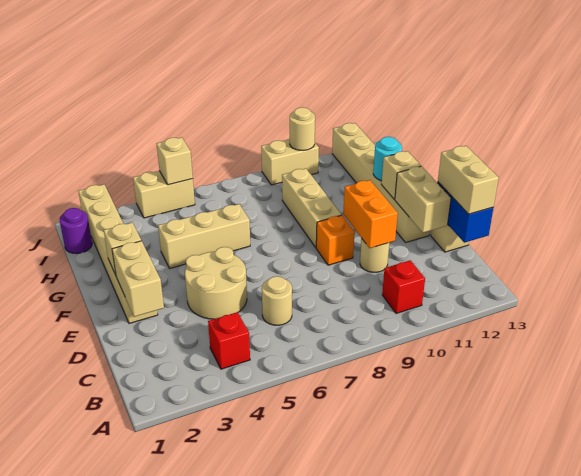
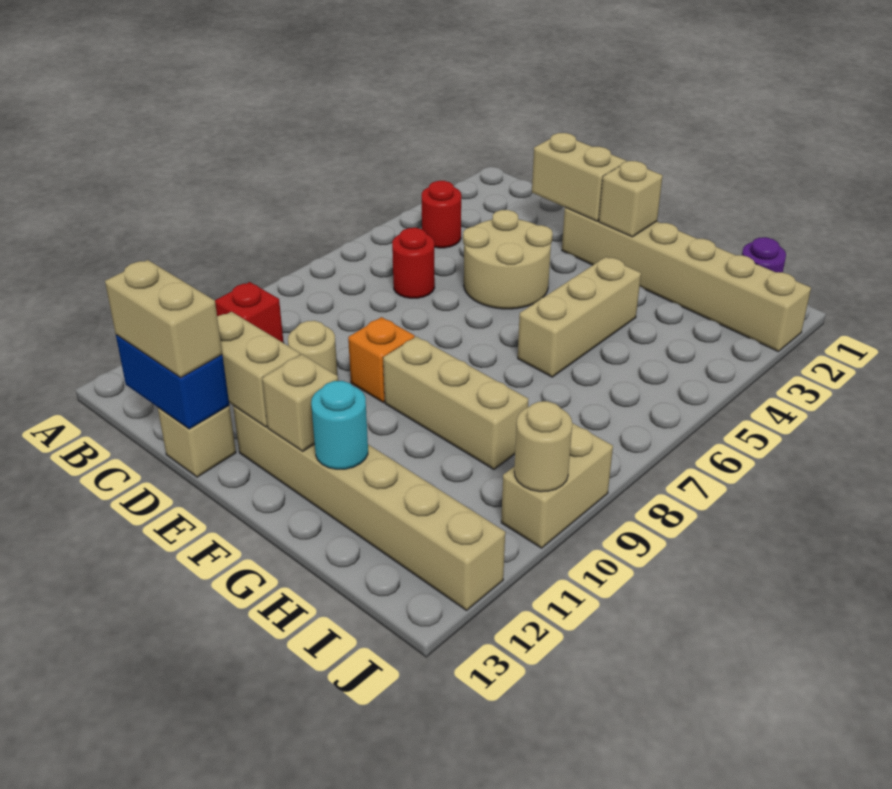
red brick B4 level 1 -> red round brick B4 level 1
tan round brick C6 level 1 -> red round brick C6 level 1
orange brick D10:E10 level 2 -> none
tan brick J4:J5 level 1 -> none
tan brick J5 level 2 -> none

